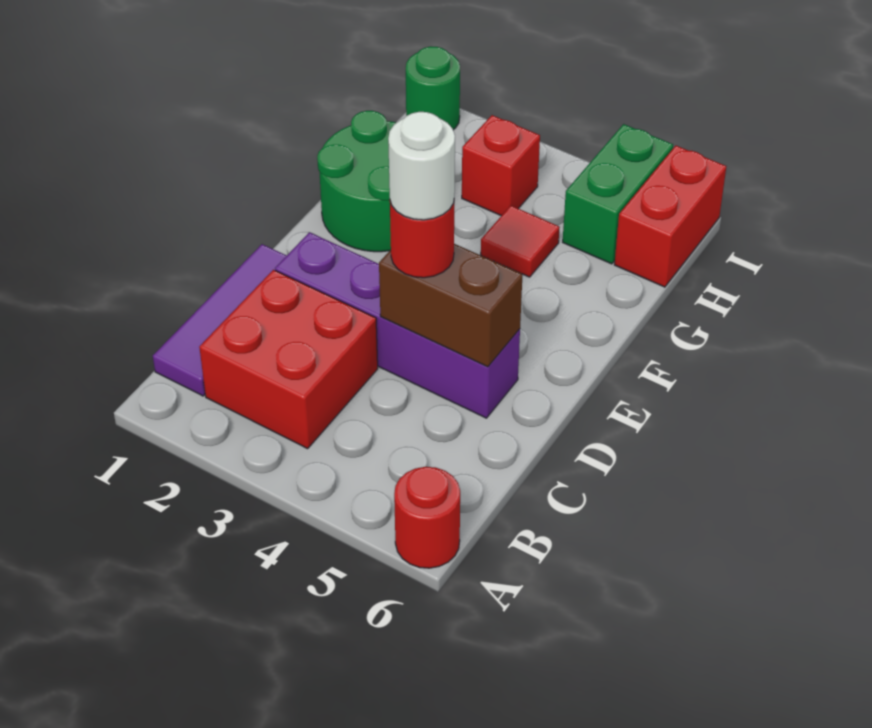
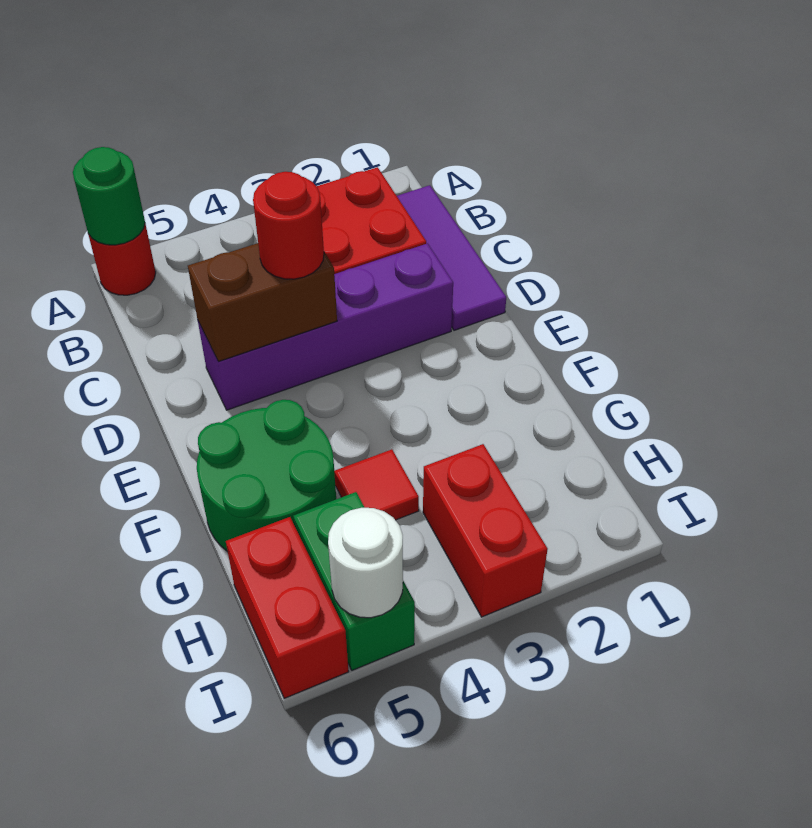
white round brick D4 level 4 -> white round brick I5 level 2
green round brick F1:G2 level 1 -> green round brick F5:G6 level 1
red brick H3 level 1 -> red brick H3:I3 level 1
green round brick I1 level 1 -> green round brick A6 level 2

